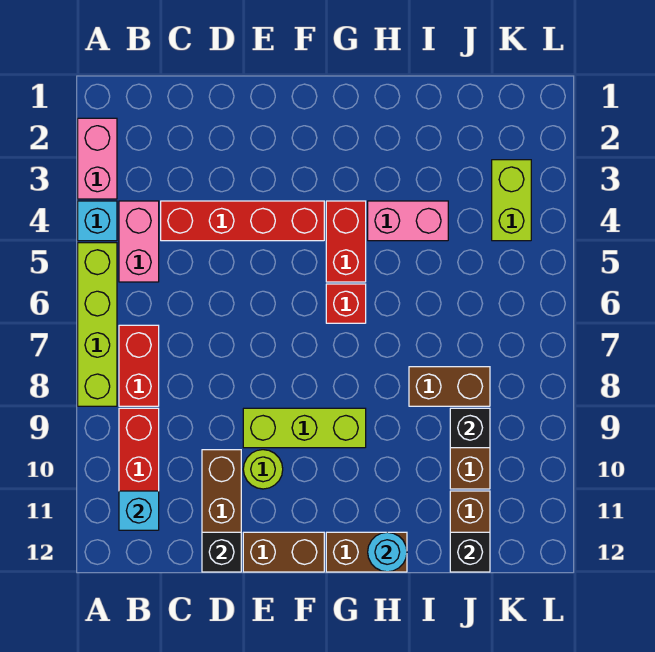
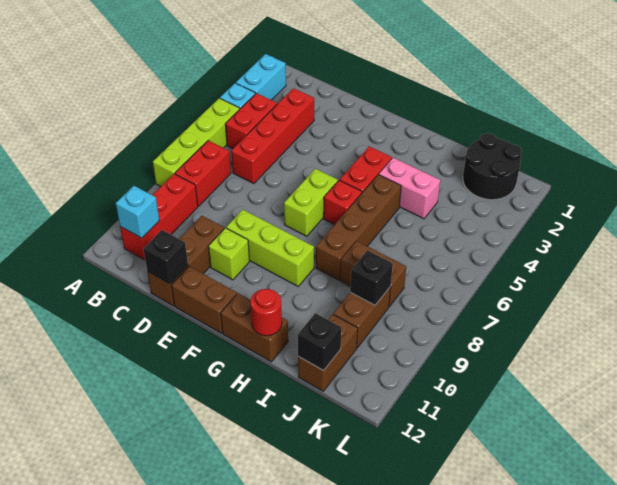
pink brick A2:A3 level 1 -> cyan brick A2:A3 level 1
pink brick B4:B5 level 1 -> red brick B4:B5 level 1
red brick C4:F4 level 1 -> red brick C3:C6 level 1
lime round brick E10 level 1 -> lime brick E10 level 1
none -> brown brick H5:H8 level 1
cyan round brick H12 level 2 -> red round brick H12 level 2
none -> black round brick J1:K2 level 1
lime brick K3:K4 level 1 -> lime brick F6:F7 level 1

